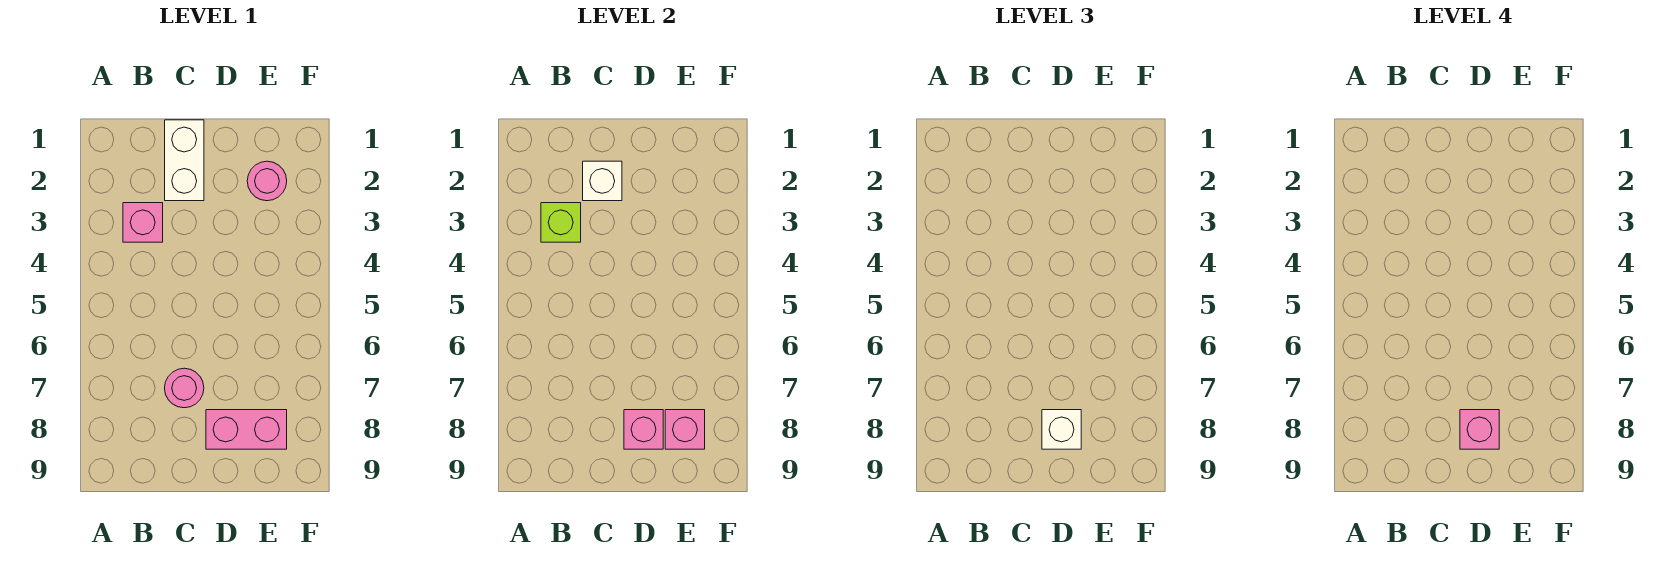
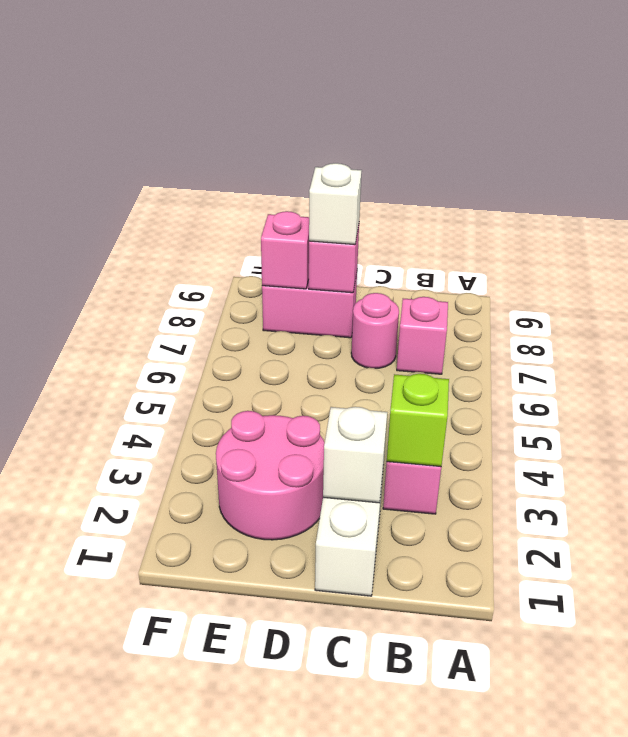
pink brick D8 level 4 -> pink brick B7 level 1
pink round brick E2 level 1 -> pink round brick D2:E3 level 1

